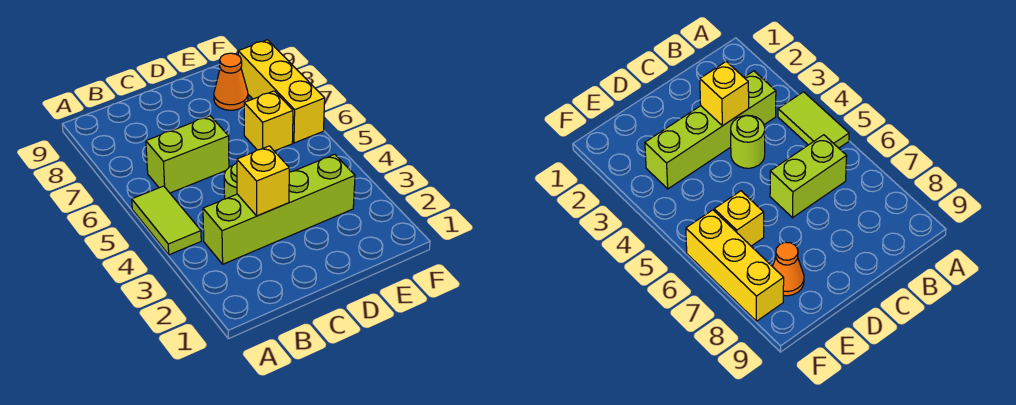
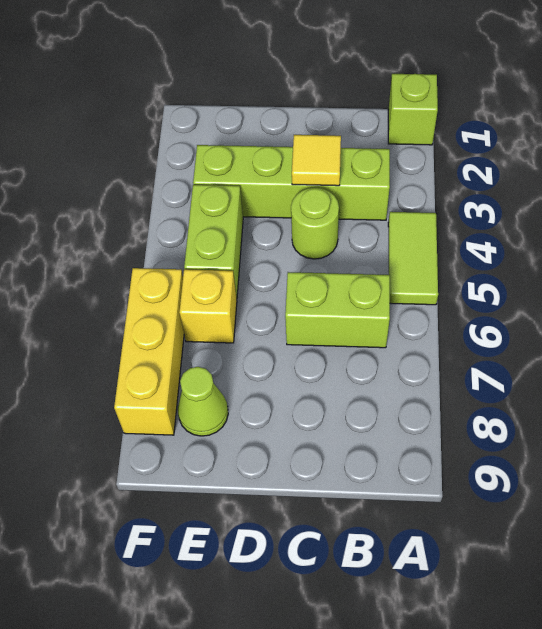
none -> lime brick A1 level 1
yellow brick C3 level 2 -> yellow tile C3 level 2
none -> lime brick E4:E5 level 1
orange cone E8 level 1 -> lime cone E8 level 1

